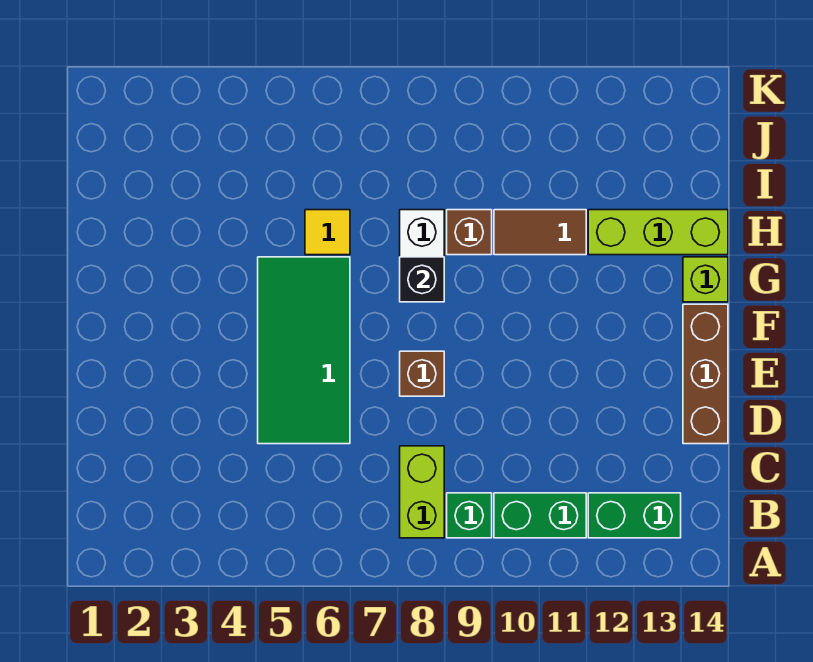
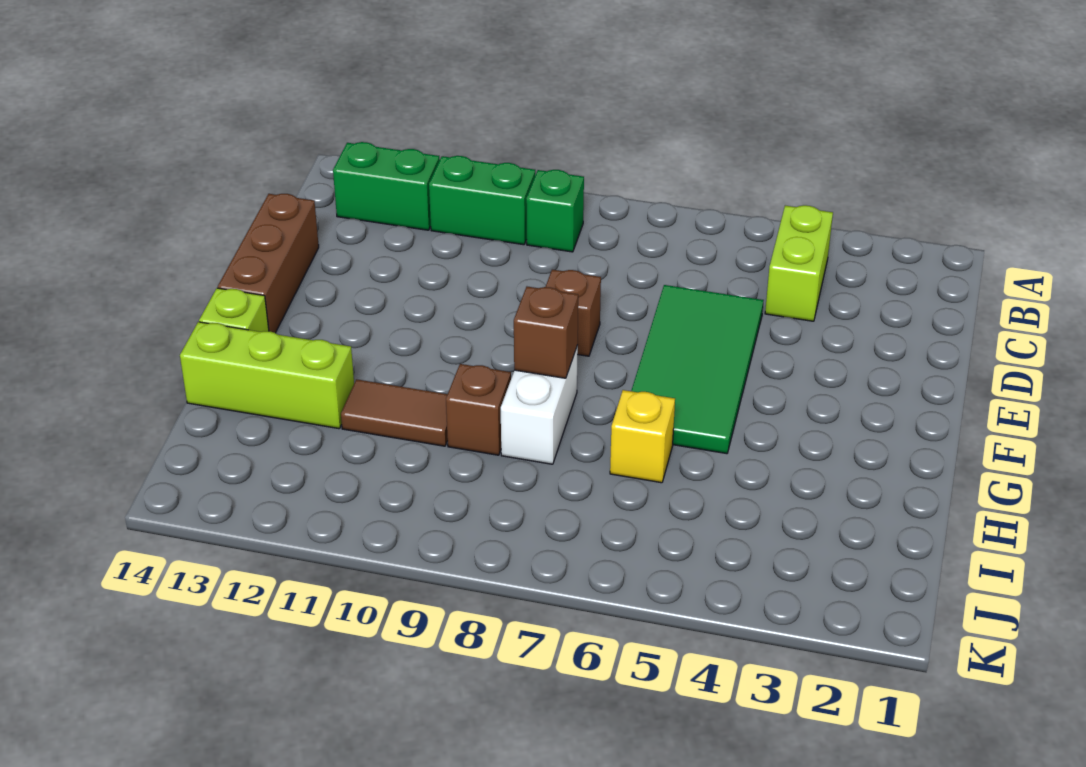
lime brick B8:C8 level 1 -> lime brick B4:C4 level 1
black brick G8 level 2 -> brown brick G8 level 2
yellow tile H6 level 1 -> yellow brick H6 level 1

